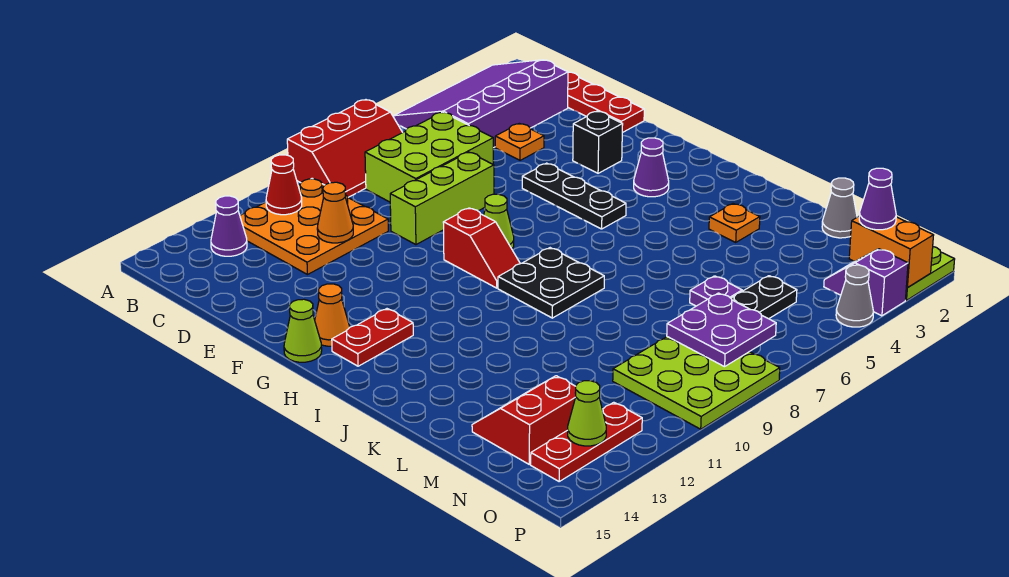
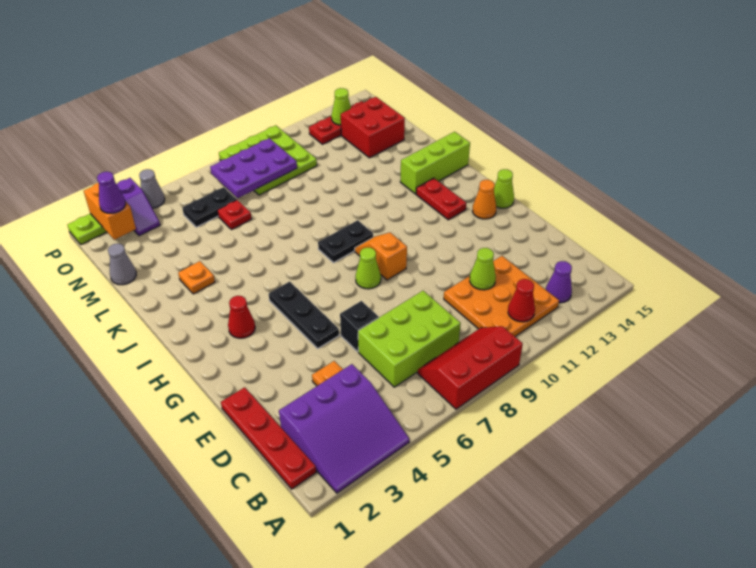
purple slope A2:C5 level 1 top C -> purple slope A2:C4 level 1 top C
orange cone D11 level 2 -> lime cone D11 level 2
lime brick E7:E9 level 1 -> lime brick J13:J15 level 1
black brick F3 level 1 -> black brick E6 level 1
red slope G9:H9 level 1 top G -> orange slope G9:H9 level 1 top G
purple cone H3 level 1 -> red cone H3 level 1
red plate H13:H14 level 1 -> red plate H13:I13 level 1
black plate I8:J9 level 1 -> black plate I8:I9 level 1
purple plate M6 level 1 -> red plate M6 level 1
red slope M13:N14 level 1 top N -> red brick M13:N14 level 1
purple plate N7:O8 level 2 -> purple plate N7:O9 level 2

